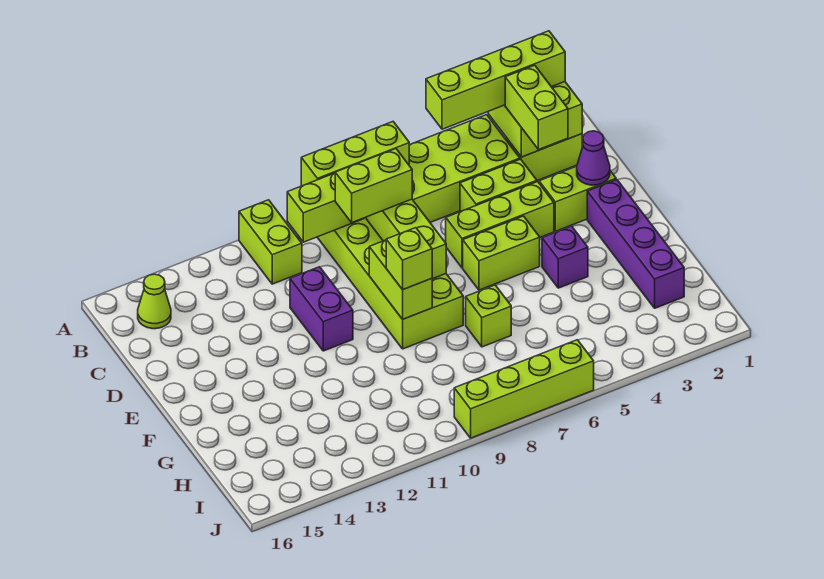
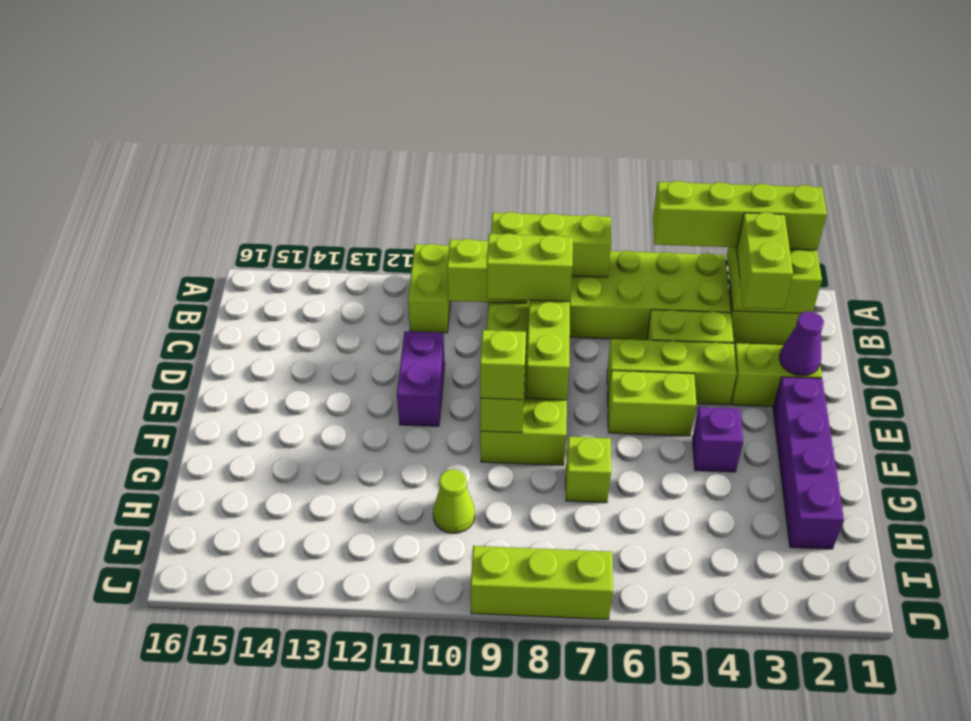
lime cone B15 level 1 -> lime cone H10 level 1
lime brick J6:J9 level 1 -> lime brick J7:J9 level 1

